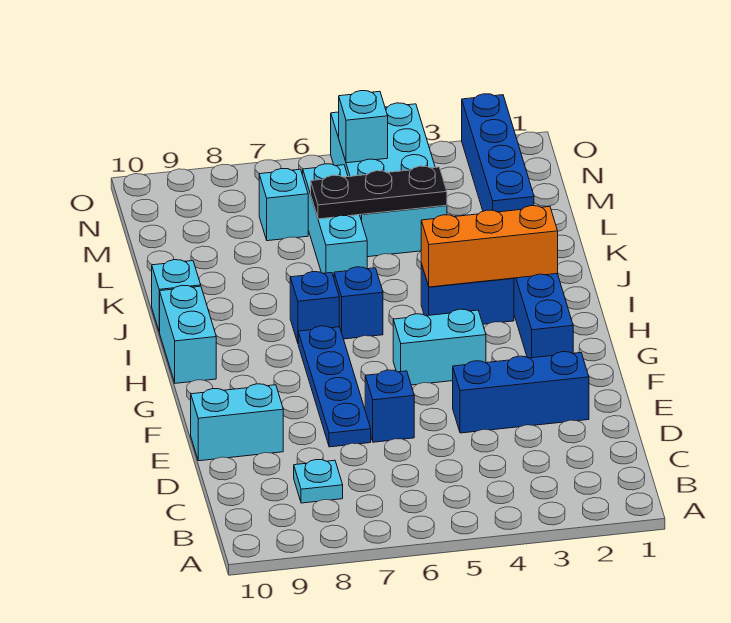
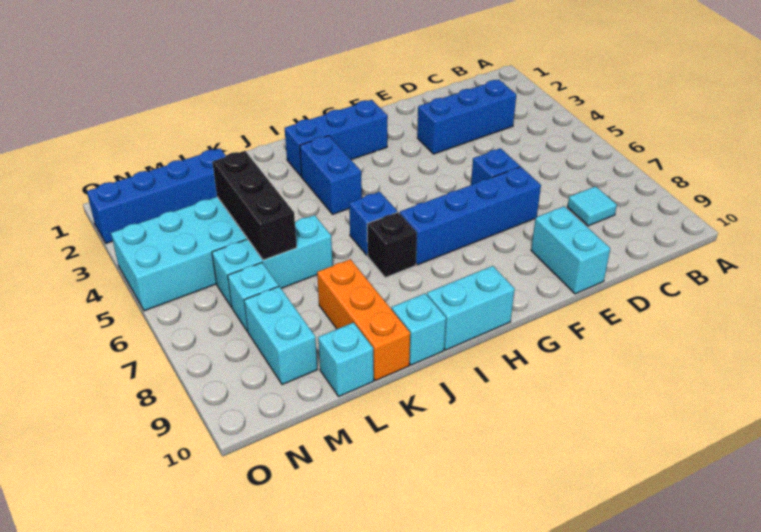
cyan plate C8 level 1 -> cyan tile C8 level 1
blue brick E2:E4 level 1 -> blue brick C3:E3 level 1
blue plate E7:H7 level 1 -> blue brick E7:H7 level 1
cyan brick G4:G5 level 1 -> cyan brick M8:M9 level 1
orange brick I2:I4 level 2 -> orange brick K8:K10 level 1
blue brick I7 level 1 -> black brick I7 level 1
black plate L4:L6 level 2 -> black brick L4:L6 level 2
cyan brick N5 level 2 -> cyan brick L10 level 1

